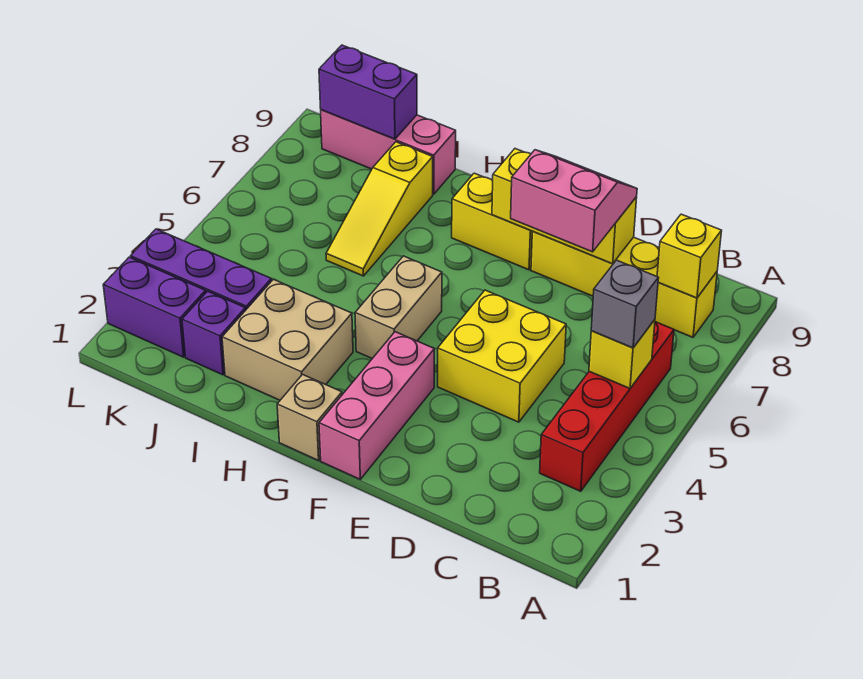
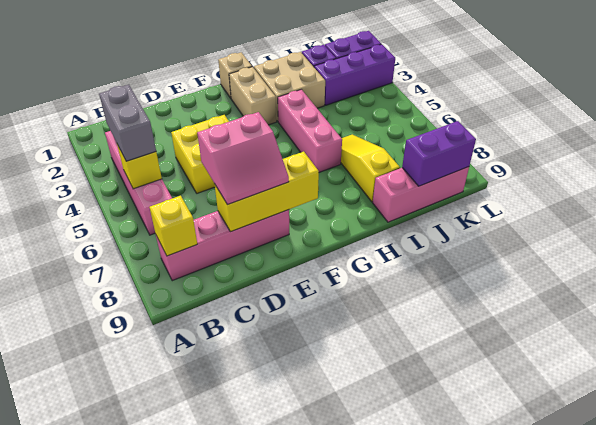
red brick B3:B6 level 1 -> pink brick B3:B6 level 1
grey brick B5 level 3 -> grey brick B4:B5 level 3
yellow brick B8:E8 level 1 -> pink brick B8:E8 level 1
pink brick F1:F3 level 1 -> pink brick H4:H6 level 1
yellow brick F8:G8 level 1 -> none
tan brick G4:G5 level 1 -> tan brick G2:G3 level 1

